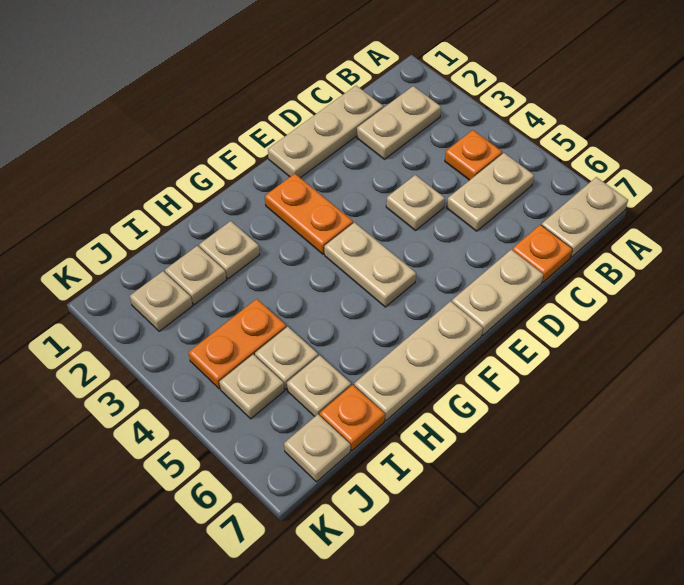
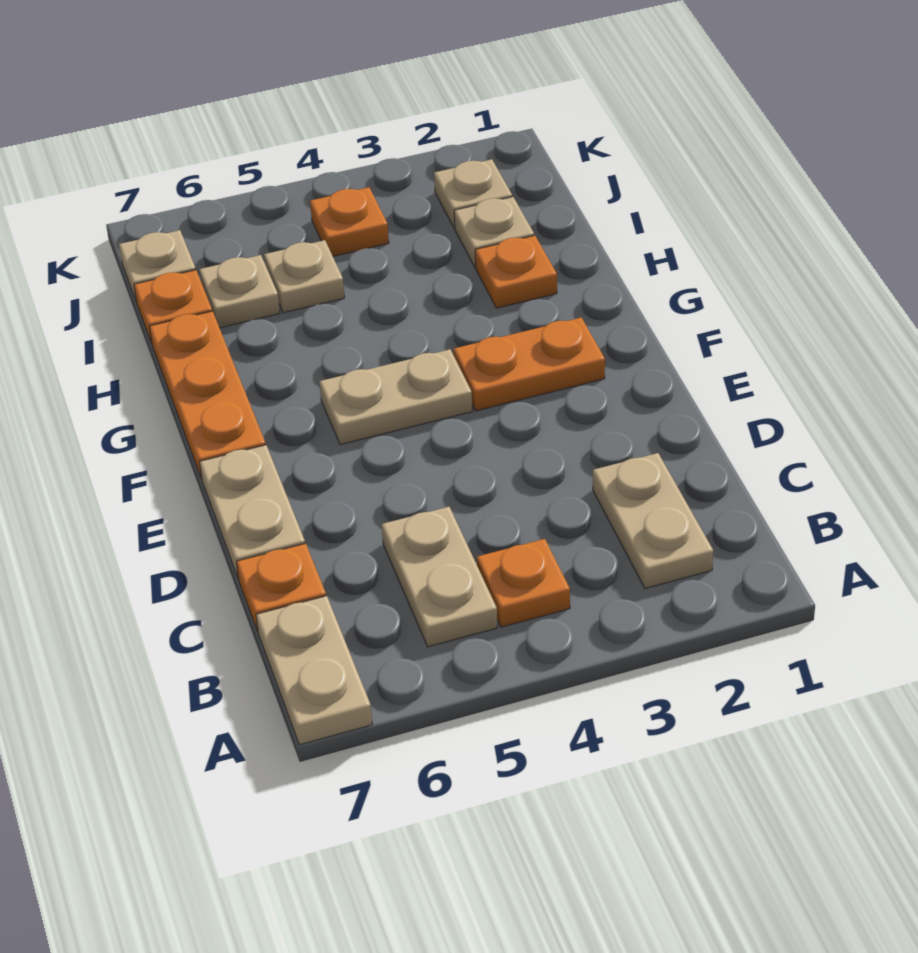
tan plate C1:E1 level 1 -> none
tan plate D4 level 1 -> none
tan plate F7:H7 level 1 -> orange plate F7:H7 level 1
tan plate H2 level 1 -> orange plate H2 level 1
orange plate I4:J4 level 1 -> orange plate J4 level 1
tan plate J5 level 1 -> none

